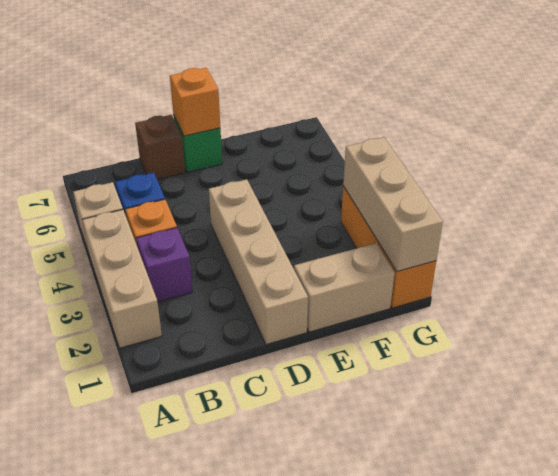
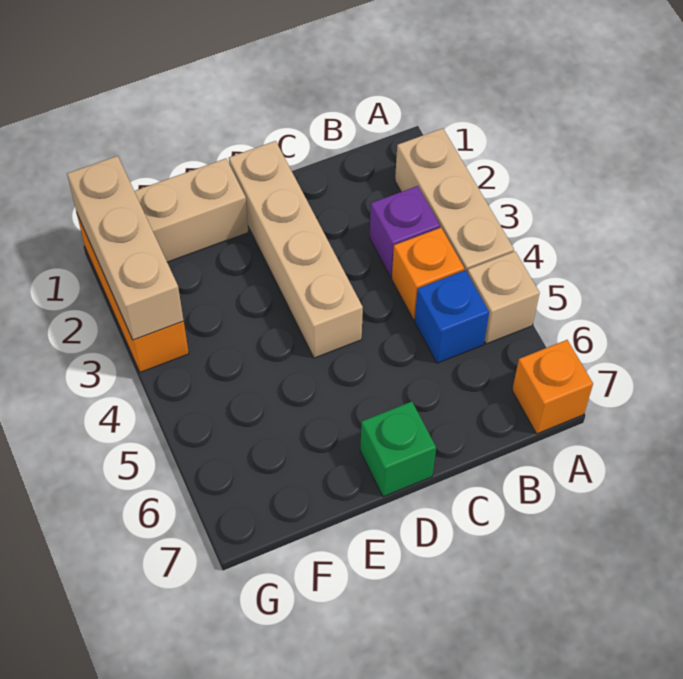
brown brick C7 level 1 -> none
orange brick D7 level 2 -> orange brick A7 level 1

